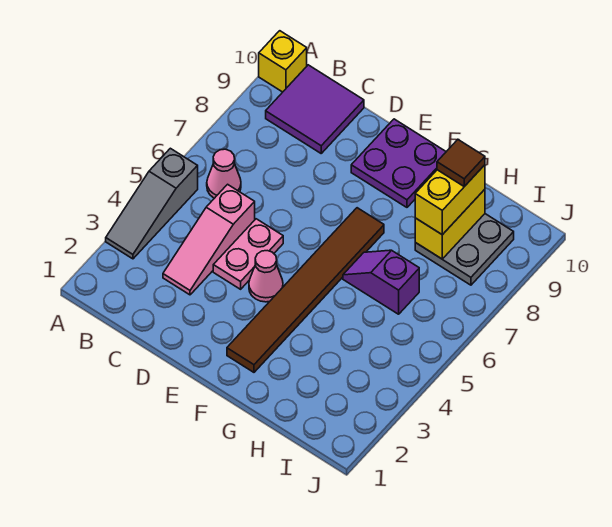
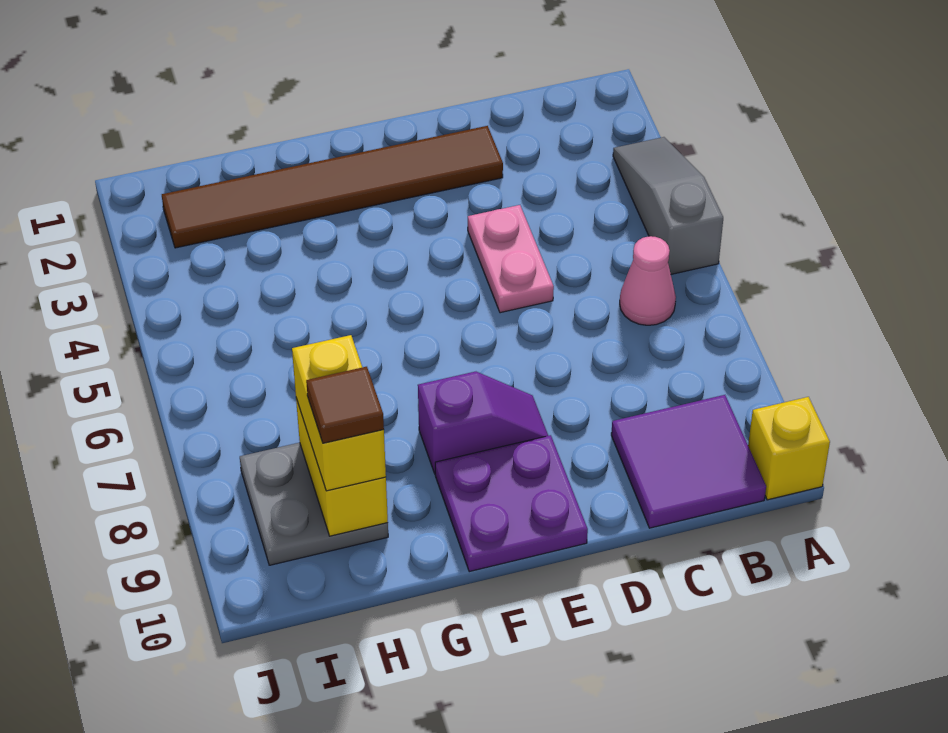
pink slope C3:C5 level 1 top 5 -> none
pink cone E4 level 1 -> none
brown tile F2:F7 level 1 -> brown tile D2:I2 level 1
purple slope G6:H6 level 1 top H -> purple slope E8:F8 level 1 top F

